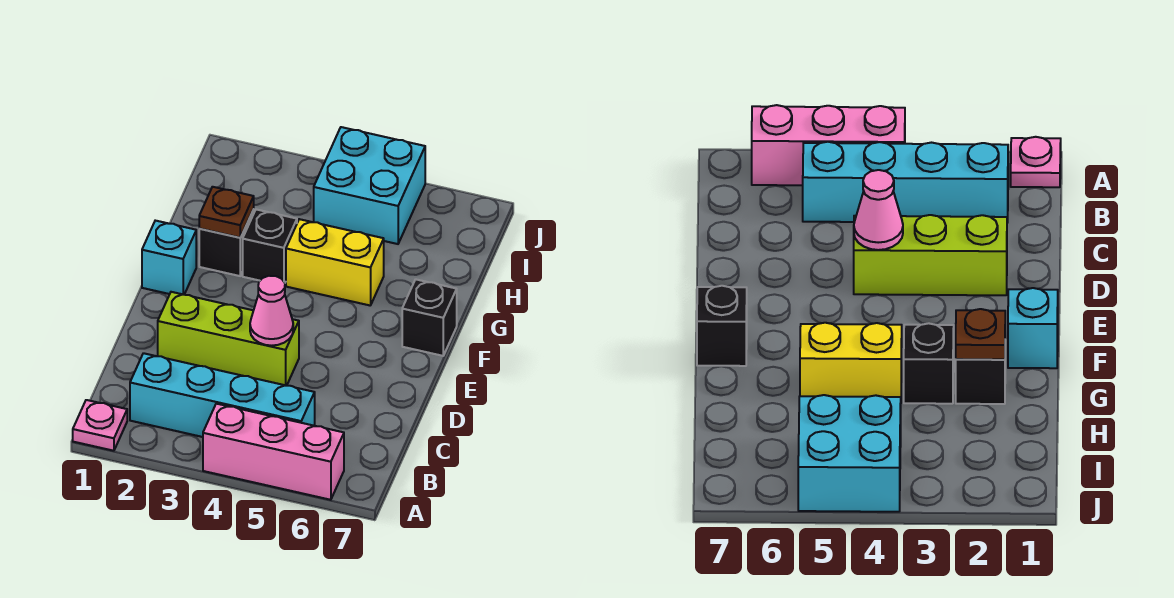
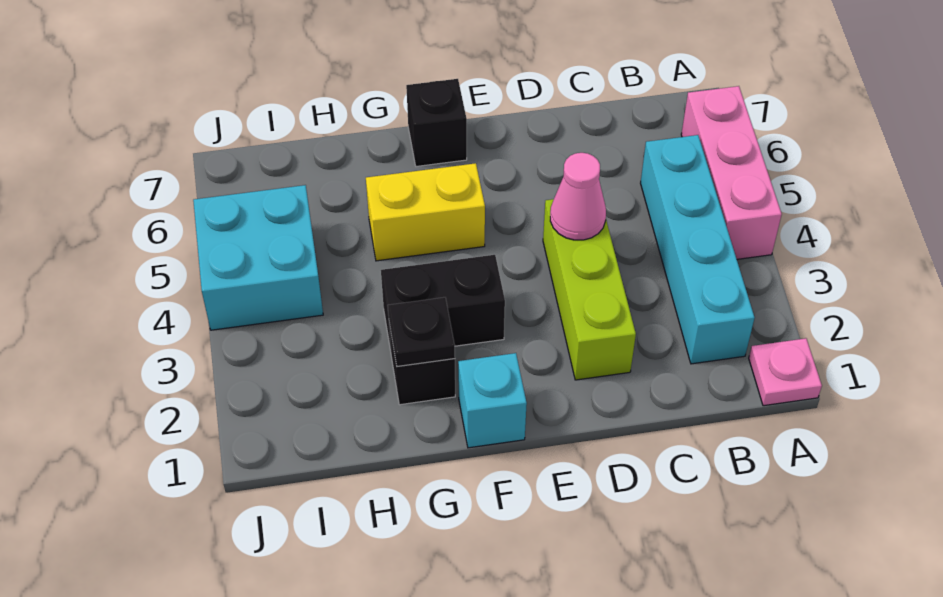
brown plate G2 level 2 -> black plate G2 level 2
black brick G3 level 1 -> black brick F3:G3 level 1
yellow brick G4:G5 level 1 -> yellow brick F5:G5 level 1

